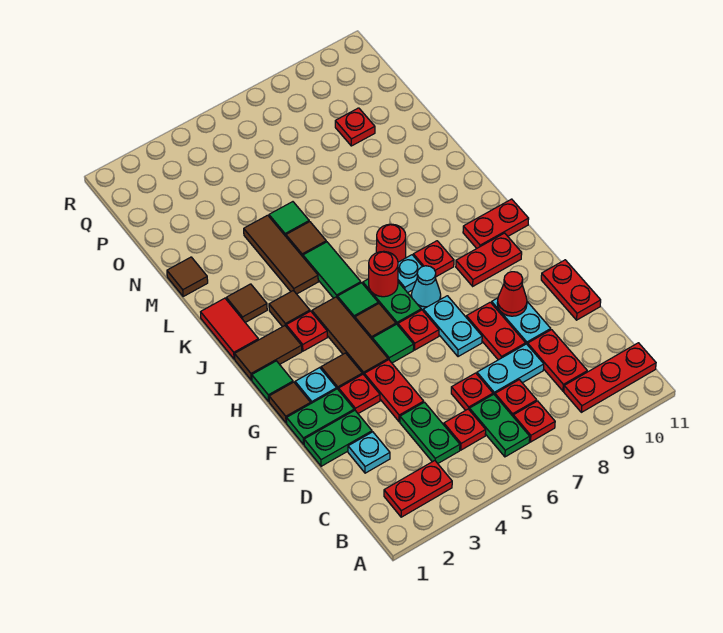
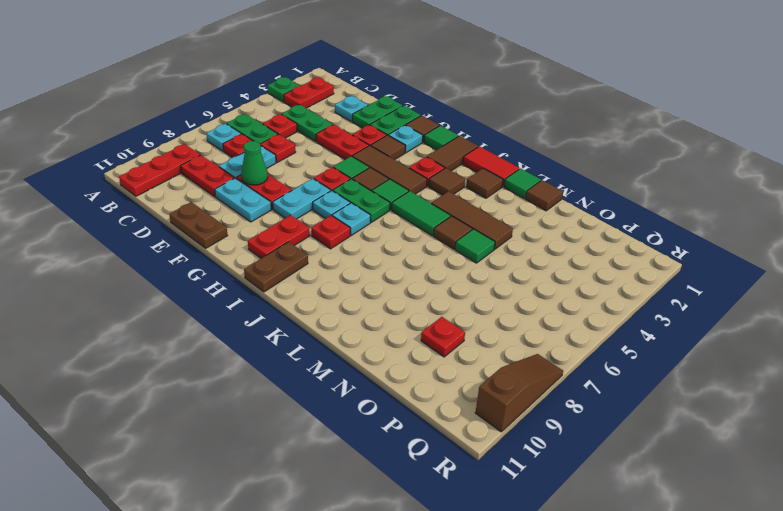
none -> green plate A3 level 1
red plate B7 level 1 -> cyan plate B7 level 1
none -> green cone E8 level 2
red plate E11:F11 level 1 -> brown plate E11:F11 level 1
cyan plate F7:G7 level 1 -> cyan plate G7:G8 level 1
red cone F9 level 2 -> none
cyan cone H7 level 1 -> cyan plate H7 level 1
red round brick I6 level 2 -> none
red plate I10:I11 level 1 -> brown plate I10:I11 level 1
red round brick J7 level 1 -> none
none -> green tile L1 level 1
none -> brown slope R8:R10 level 1 top 10

